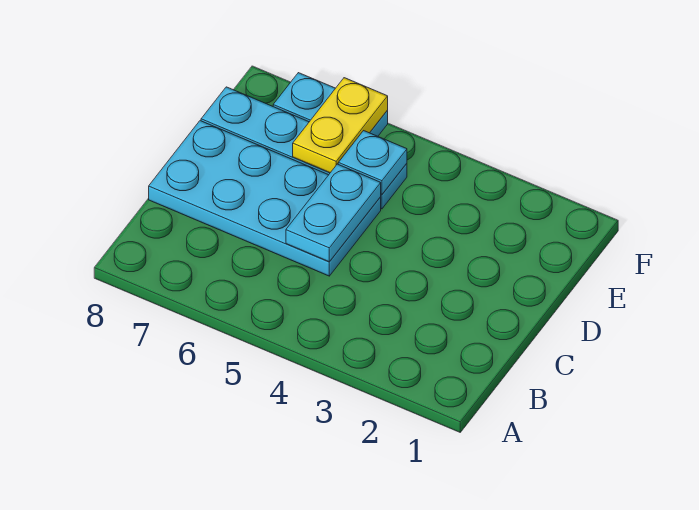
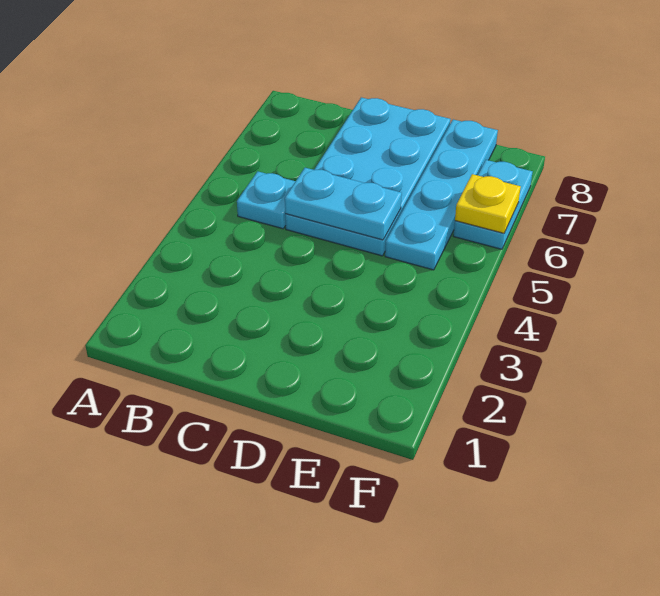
cyan plate E5 level 2 -> cyan plate B5 level 1
yellow plate E6:F6 level 2 -> yellow plate F6 level 2

